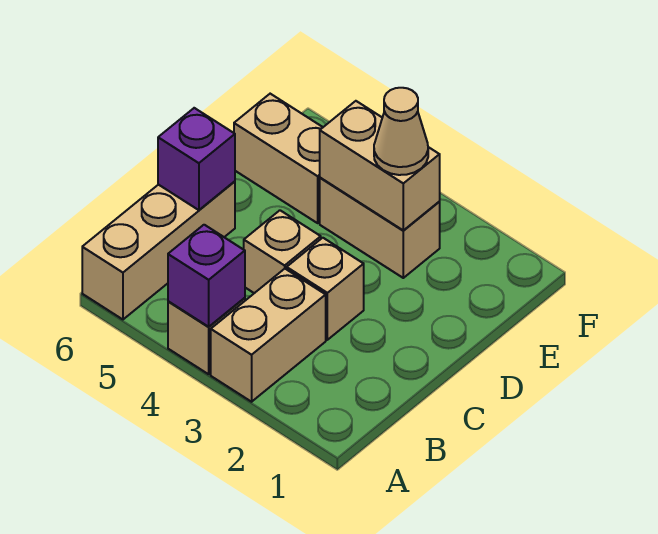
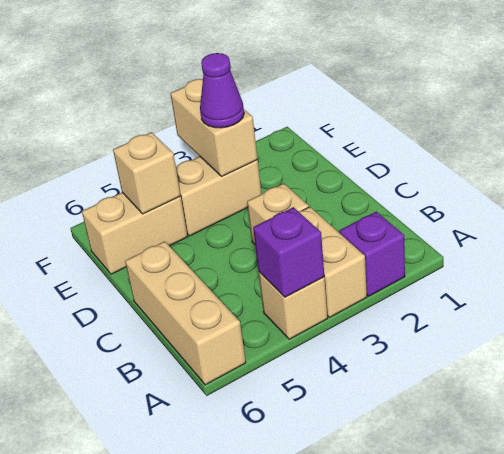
tan brick C4 level 1 -> tan brick E5 level 2
purple brick C6 level 2 -> purple brick A2 level 1
tan brick E3:E4 level 2 -> tan brick E3:F3 level 2
tan cone E3 level 3 -> purple cone E3 level 3

